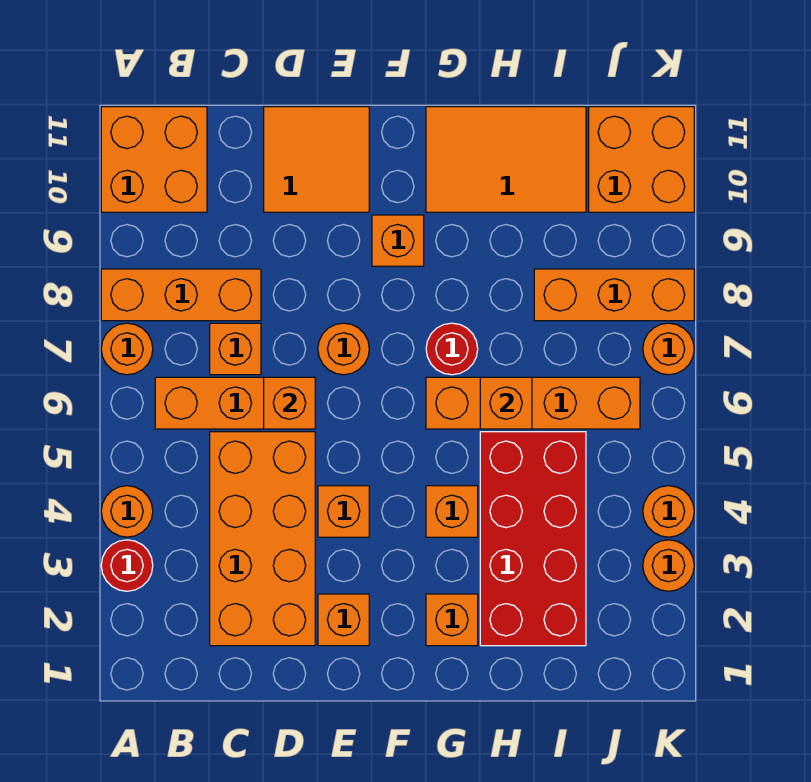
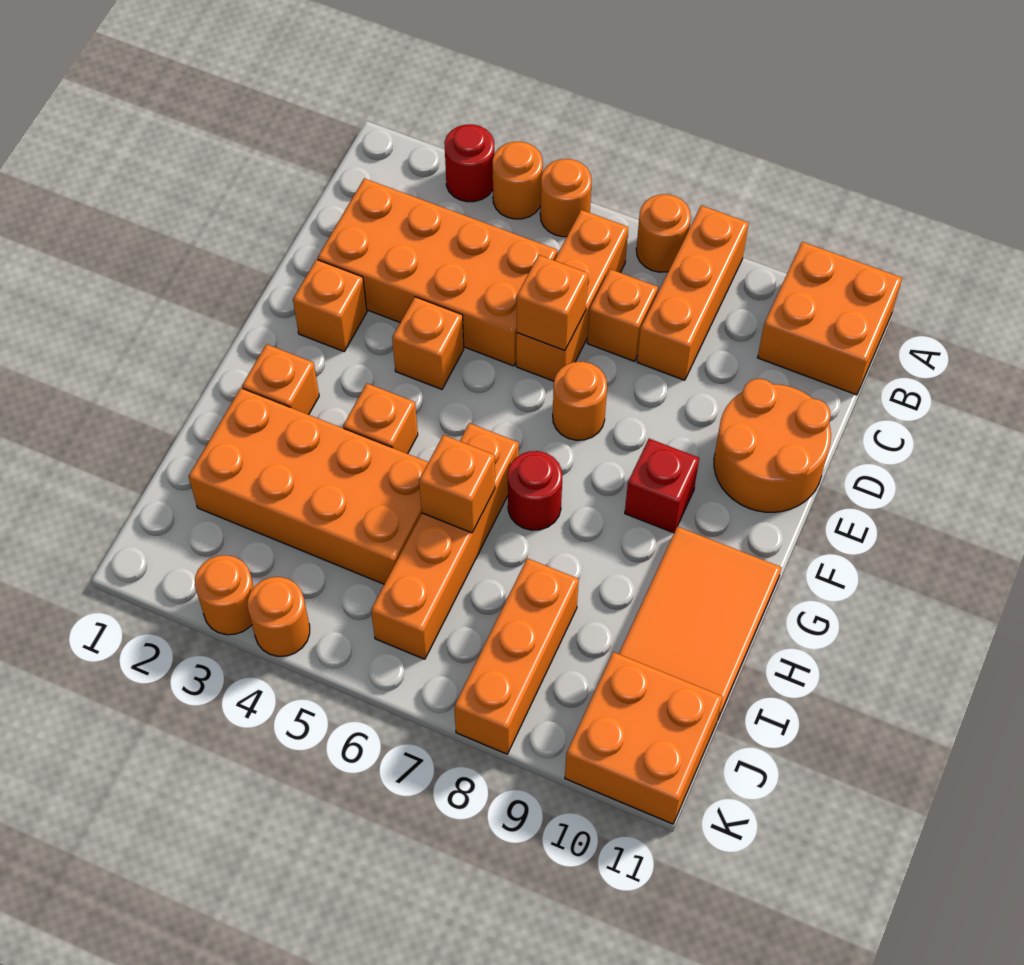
orange tile D10:E11 level 1 -> orange round brick D10:E11 level 1
orange brick F9 level 1 -> red brick F9 level 1
red brick H2:I5 level 1 -> orange brick H2:I5 level 1
orange round brick K7 level 1 -> orange round brick A5 level 1

